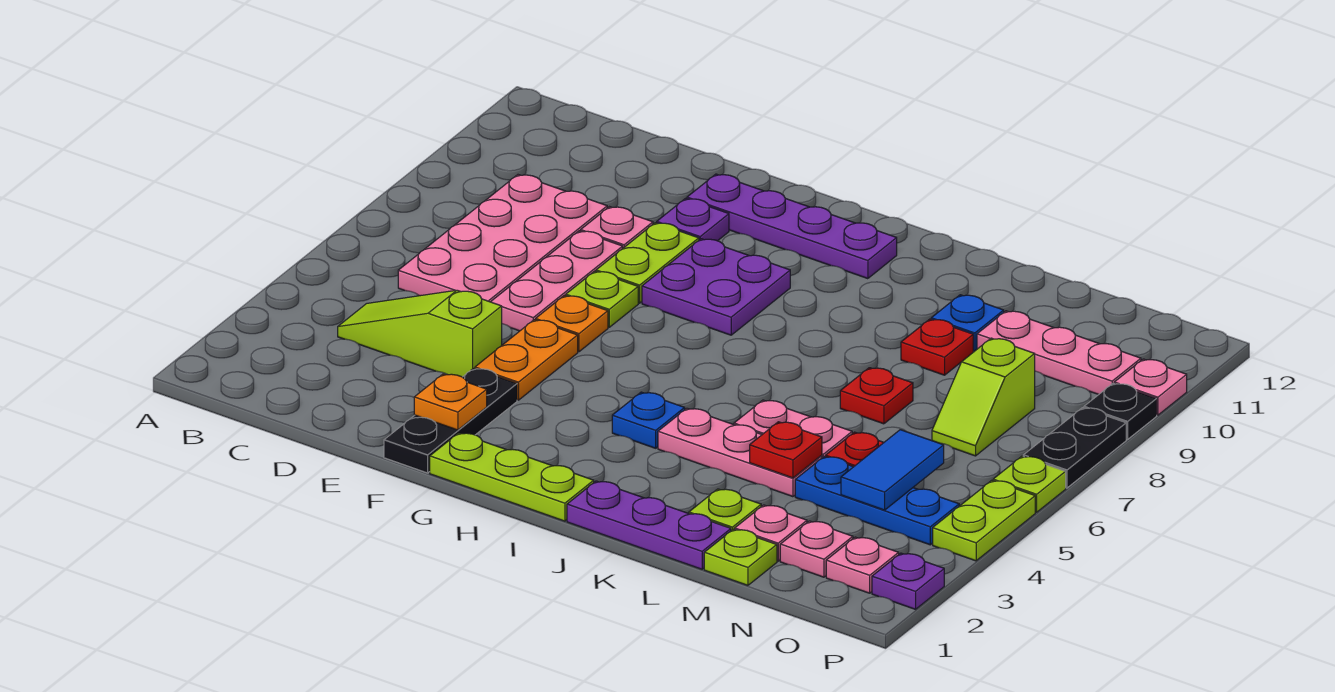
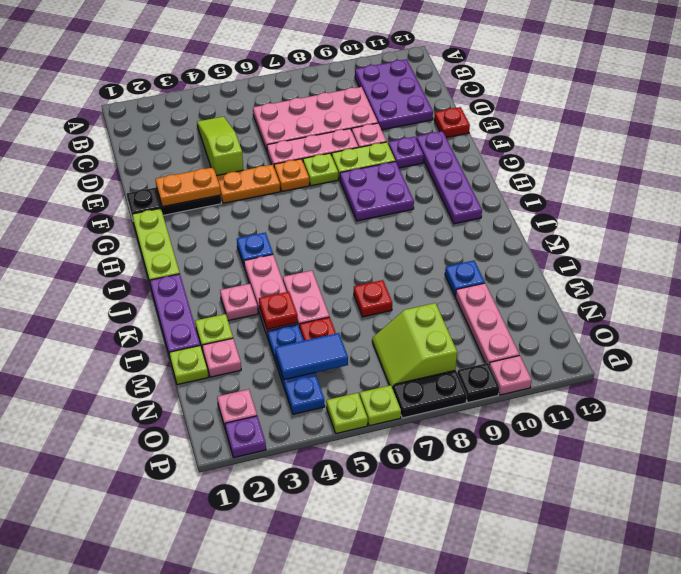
none -> purple plate B10:D11 level 1
orange plate F2 level 2 -> orange plate F2:F3 level 2
red plate L9 level 1 -> red plate E12 level 1
pink plate N2 level 1 -> pink plate K3 level 1
lime slope N7:N8 level 1 top 8 -> lime slope N7:O8 level 1 top 8
lime plate P4:P5 level 1 -> lime plate P5 level 1

